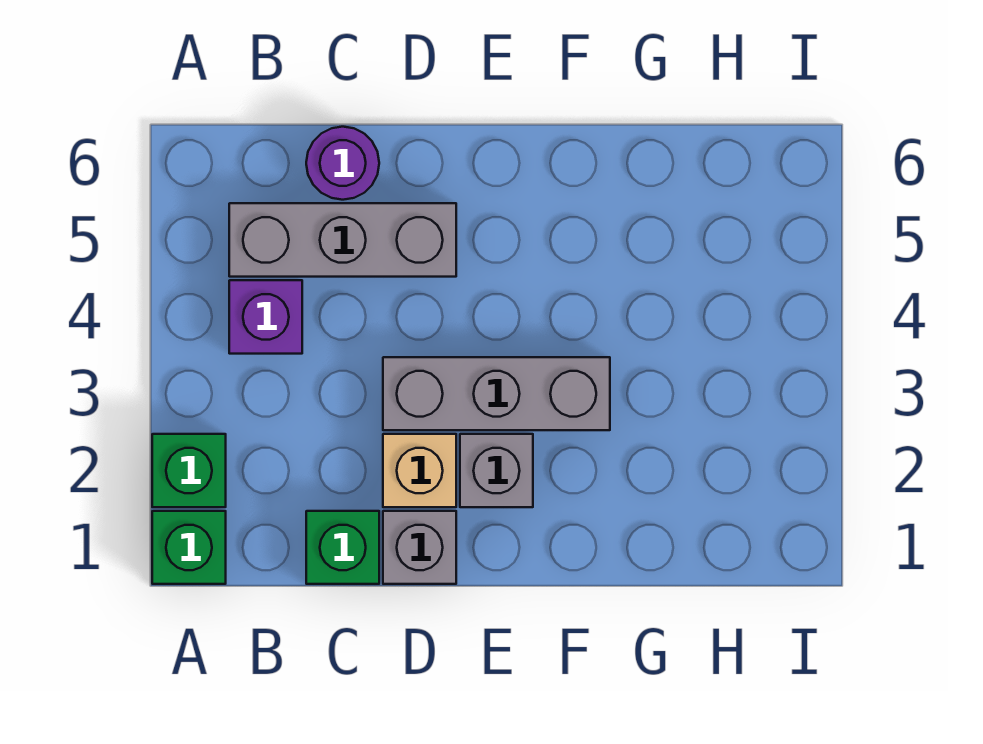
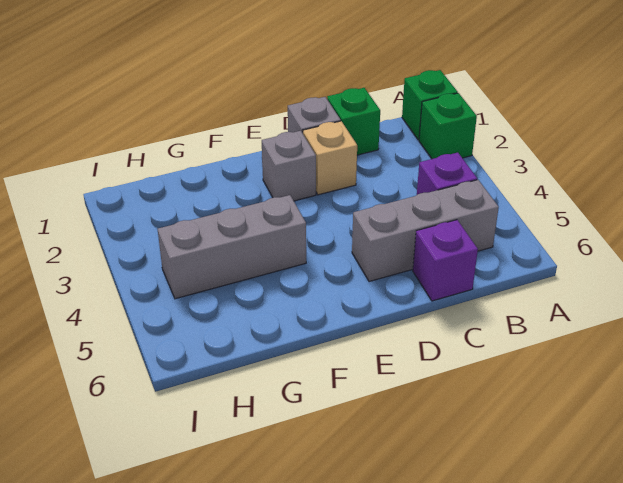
purple round brick C6 level 1 -> purple brick C6 level 1
grey brick D3:F3 level 1 -> grey brick F4:H4 level 1

